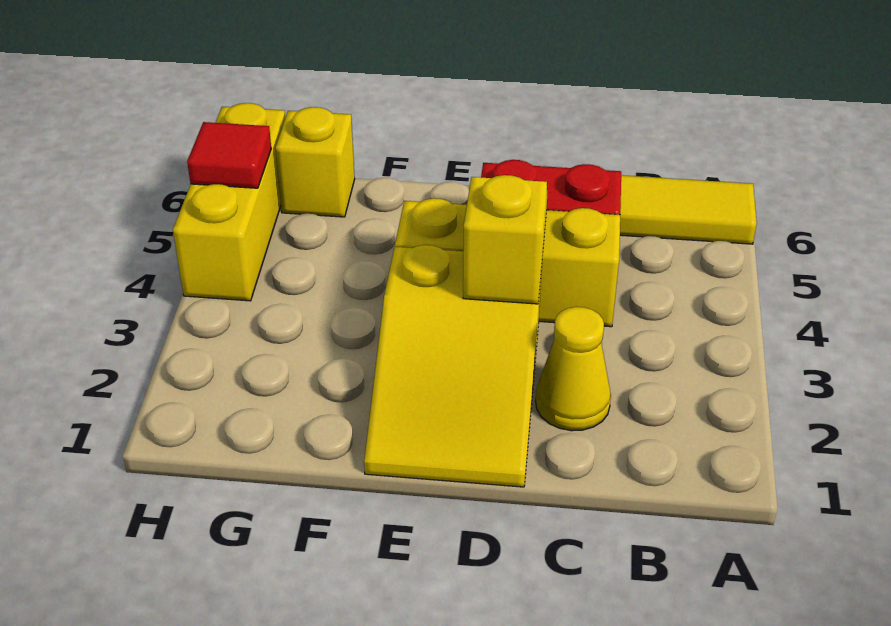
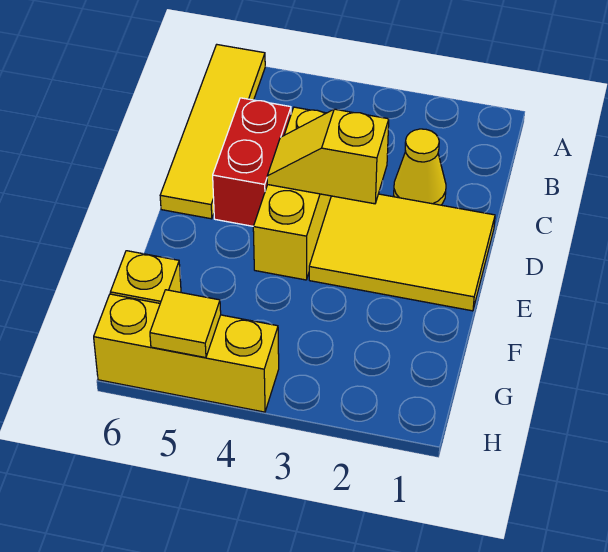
yellow slope D1:E3 level 1 top 3 -> yellow tile D1:E3 level 1
red tile H5 level 2 -> yellow tile H5 level 2

